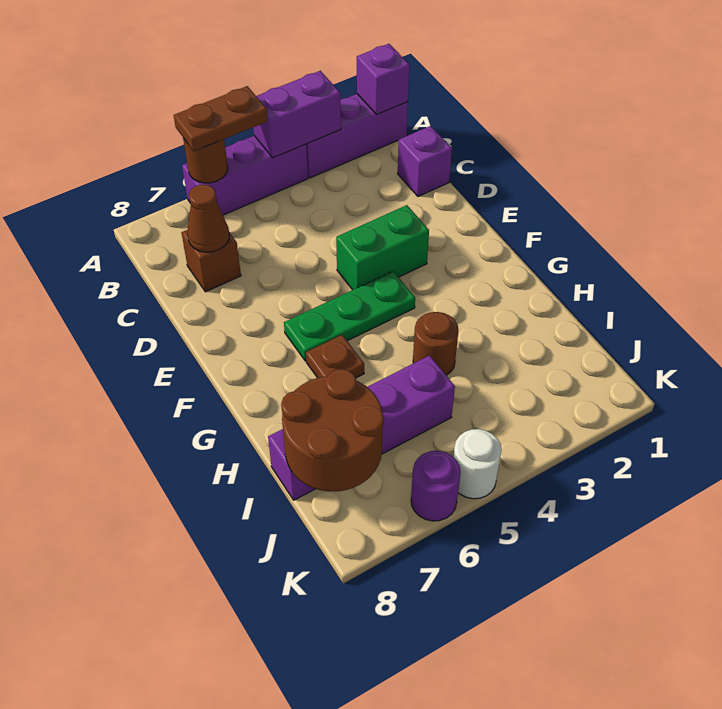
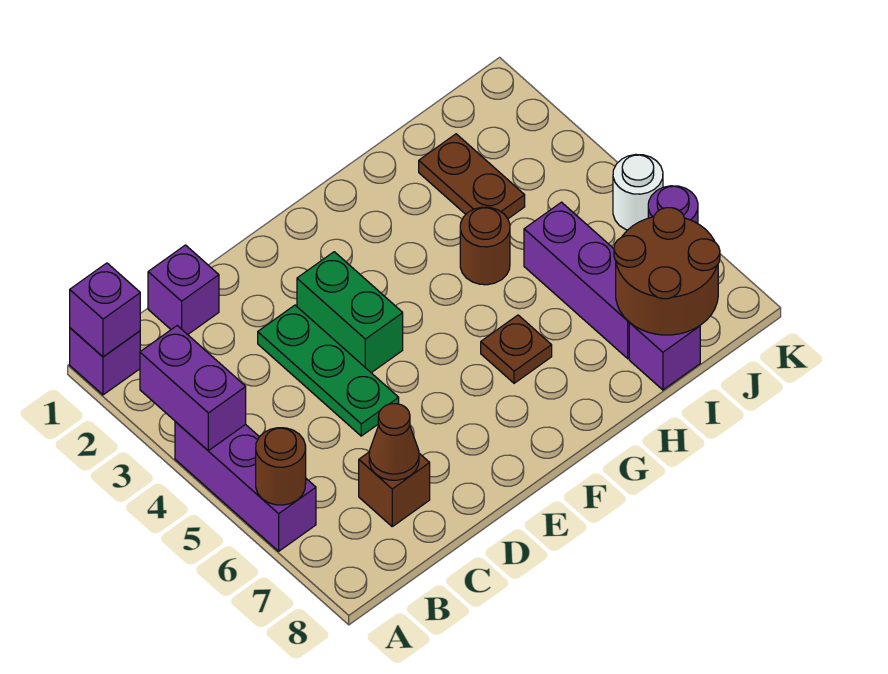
purple brick A1:A3 level 1 -> purple brick A1 level 1
brown plate A5:A6 level 3 -> brown plate I2:I3 level 1
green plate F4:F6 level 1 -> green plate D3:D5 level 1

